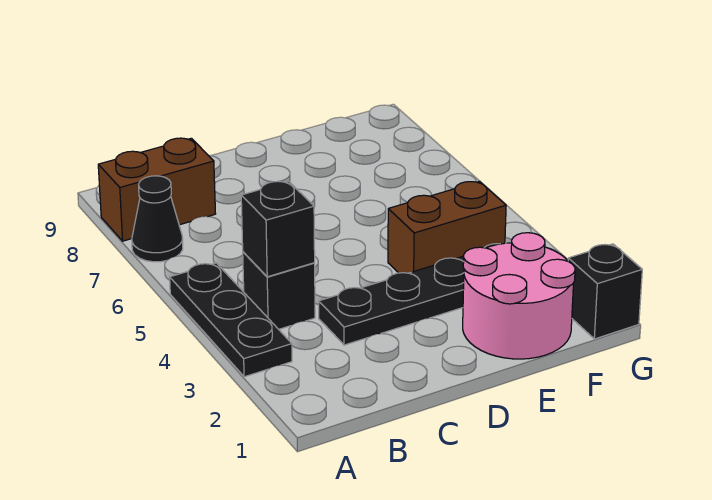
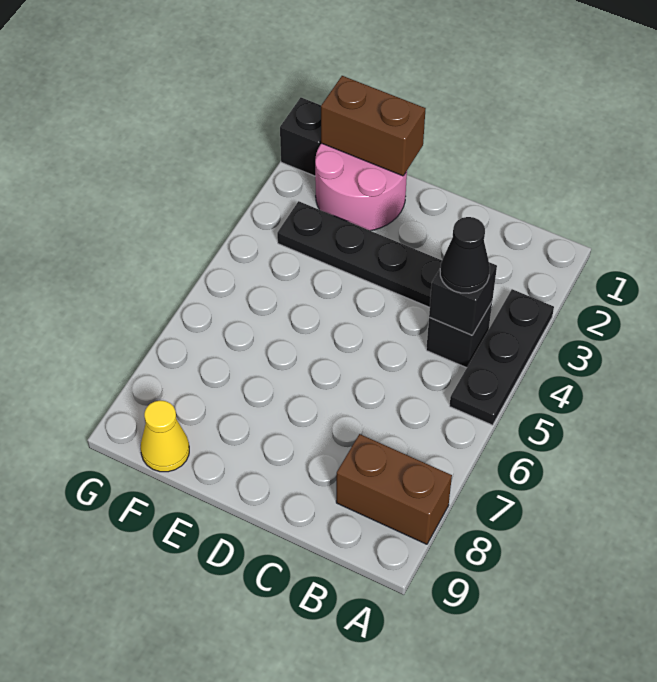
black cone A7 level 1 -> black cone B4 level 3
brown brick E4:F4 level 1 -> brown brick E1:F1 level 2
none -> yellow cone F9 level 1

